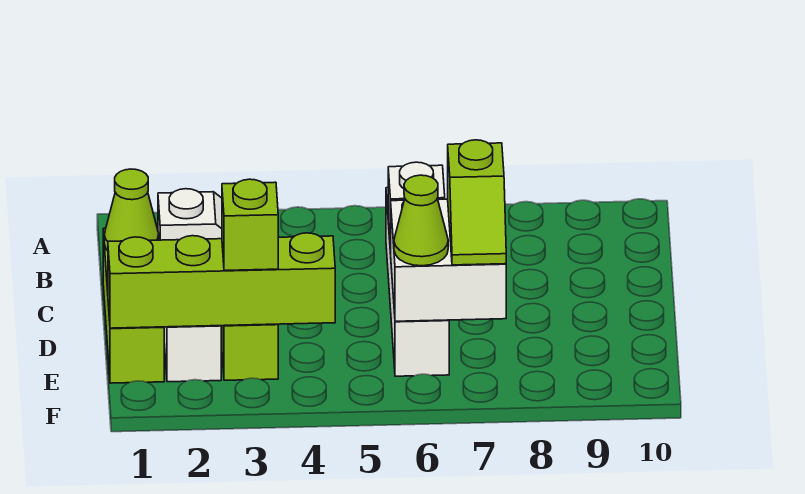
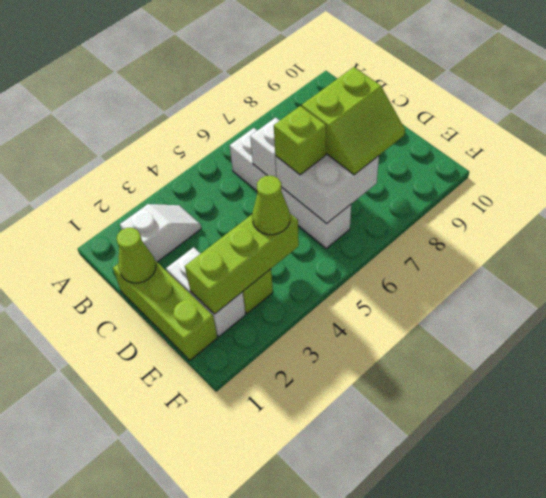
lime slope D7:E7 level 3 top D -> lime slope D7:E8 level 3 top D
lime brick E1:E4 level 2 -> lime brick E2:E4 level 2
lime brick E3 level 3 -> lime brick D6 level 3
lime cone E6 level 3 -> lime cone E4 level 3

